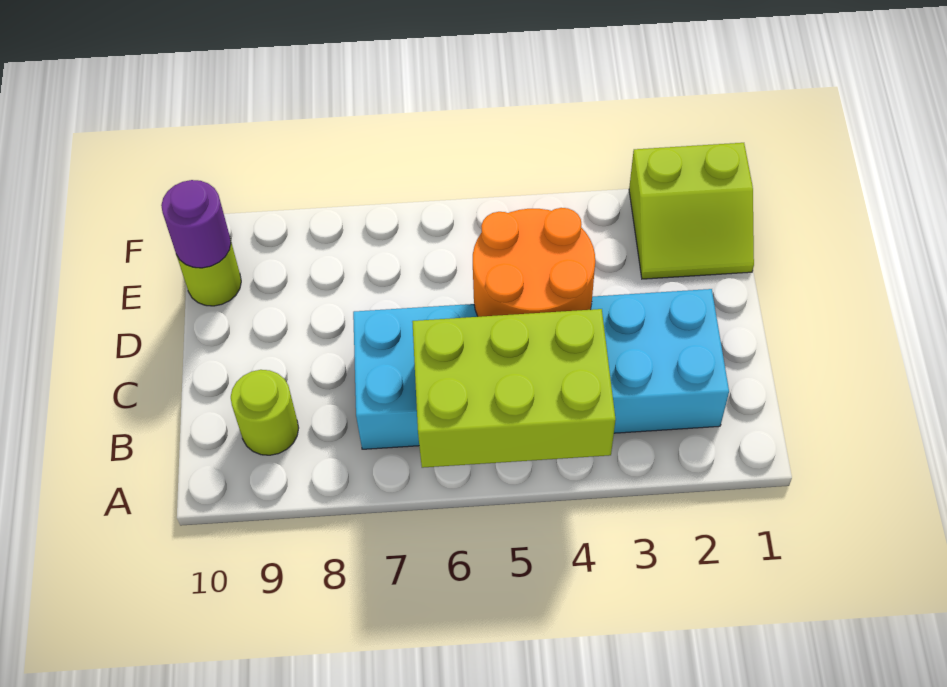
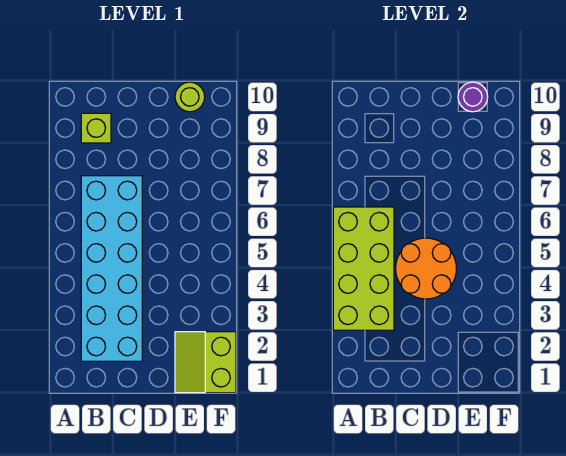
lime brick A4:B6 level 2 -> lime brick A3:B6 level 2
lime round brick B9 level 1 -> lime brick B9 level 1

